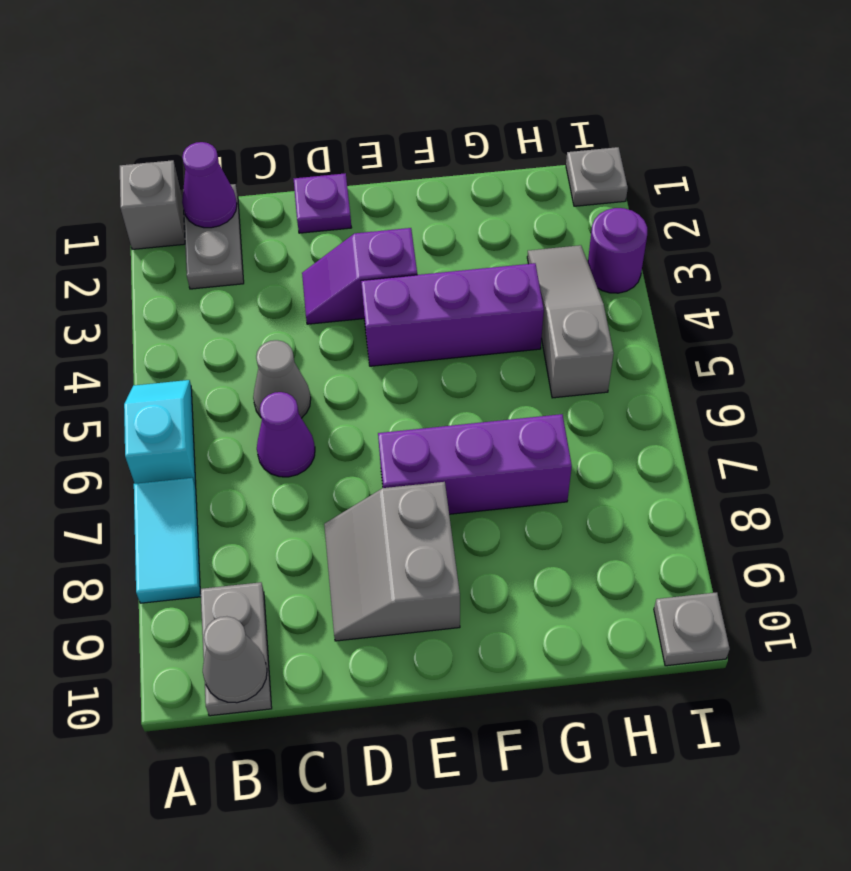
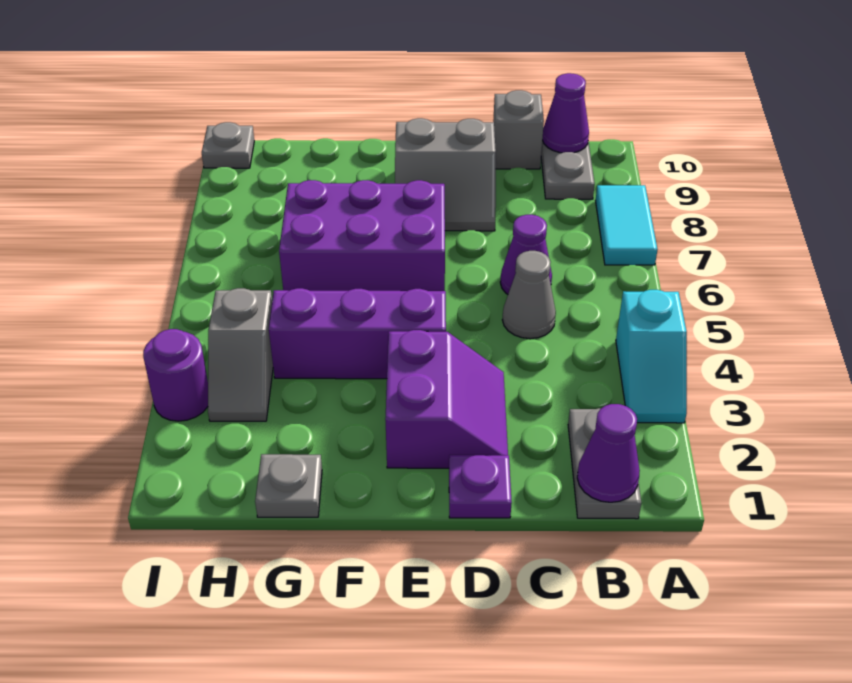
grey brick A1 level 1 -> grey brick C10 level 1
cyan slope A5:A6 level 1 top 6 -> cyan slope A3:A4 level 1 top 4
grey cone B10 level 2 -> purple cone B10 level 2
purple slope D3:E3 level 1 top E -> purple slope D2:E3 level 1 top E
grey slope D8:E9 level 1 top E -> grey slope D8:E9 level 1 top 9
purple brick E7:G7 level 1 -> purple brick E6:G7 level 1
grey slope H3:H5 level 1 top 5 -> grey slope H3:H4 level 1 top 4
grey plate I1 level 1 -> grey plate G1 level 1

